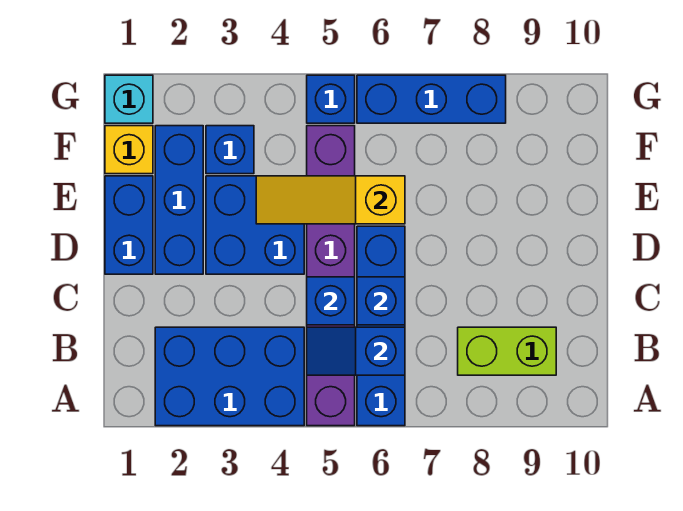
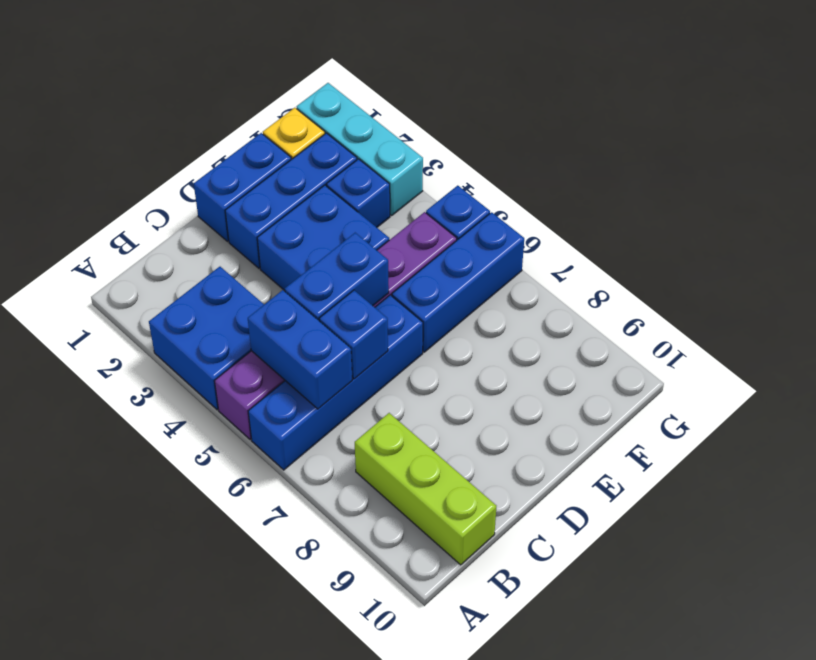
blue brick A2:B4 level 1 -> blue brick A3:B4 level 1
blue slope B5:B6 level 2 top 6 -> blue brick B5:B6 level 2
lime brick B8:B9 level 1 -> lime brick B8:B10 level 1
blue brick C5 level 2 -> blue brick C5:D5 level 2
yellow slope E4:E6 level 2 top 6 -> none
cyan brick G1 level 1 -> cyan brick G1:G3 level 1
blue brick G6:G8 level 1 -> blue brick E6:G6 level 1

